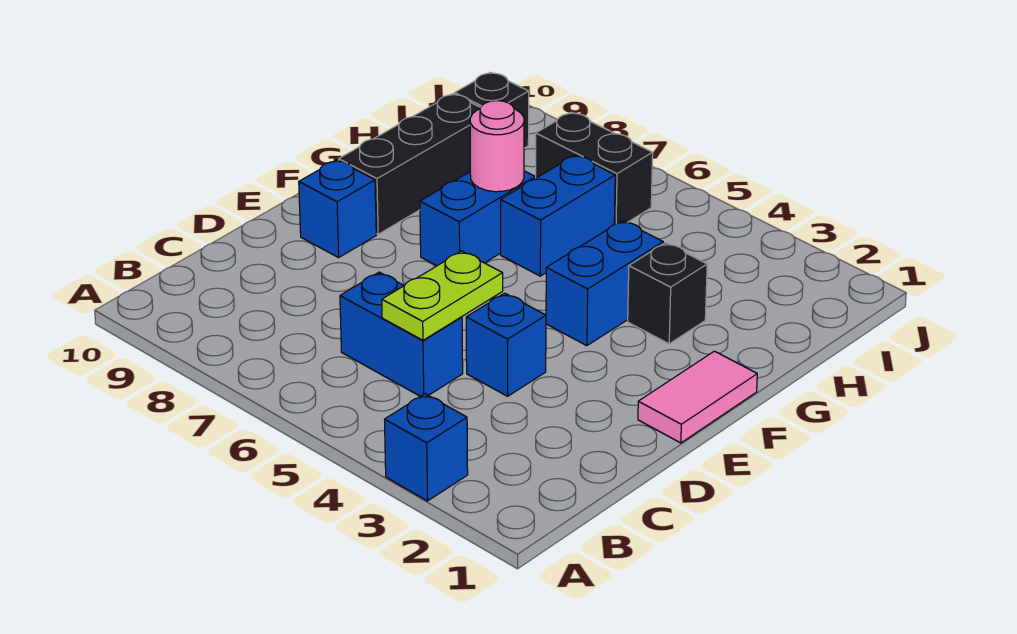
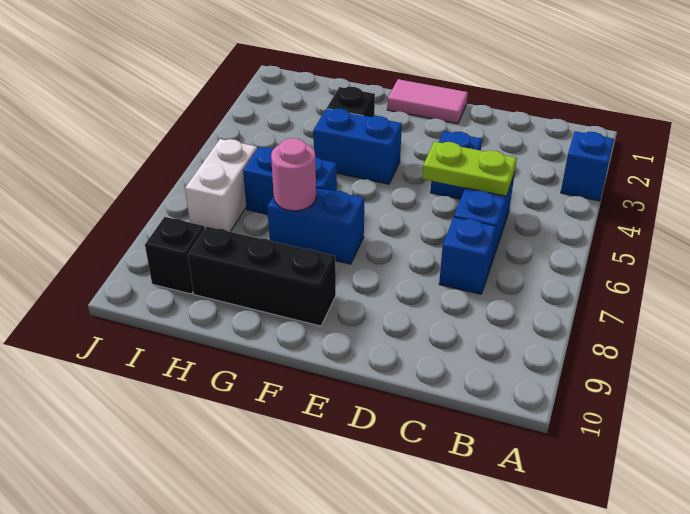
blue brick E9 level 1 -> blue brick C7 level 1
black brick I6:I7 level 1 -> white brick I6:I7 level 1

